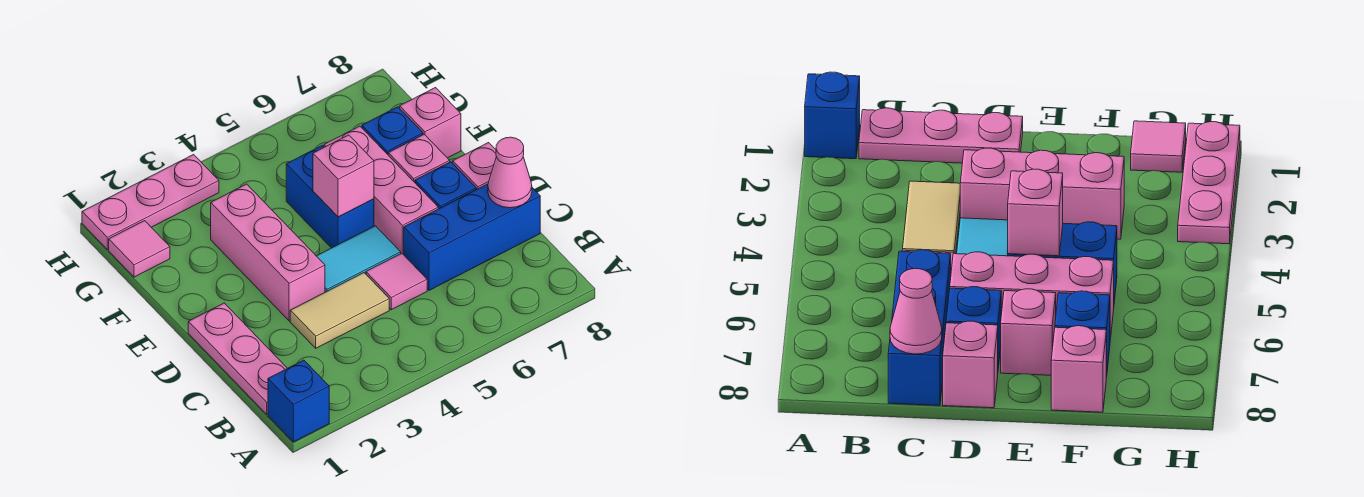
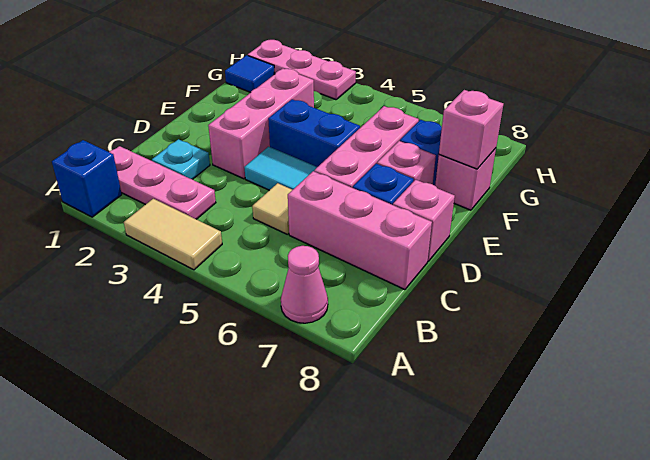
pink plate B1:D1 level 1 -> pink plate B1:B3 level 1
none -> cyan plate C2 level 1
tan tile C3:C4 level 1 -> tan tile A3:A4 level 1
pink tile C5 level 1 -> tan tile C5 level 1
blue brick C6:C8 level 1 -> pink brick C6:C8 level 1
pink cone C8 level 2 -> pink cone A7 level 1
blue brick E5:F5 level 1 -> blue brick E4:E5 level 1
pink brick E5 level 2 -> pink brick F8 level 2
pink tile G1 level 1 -> blue tile G1 level 1

